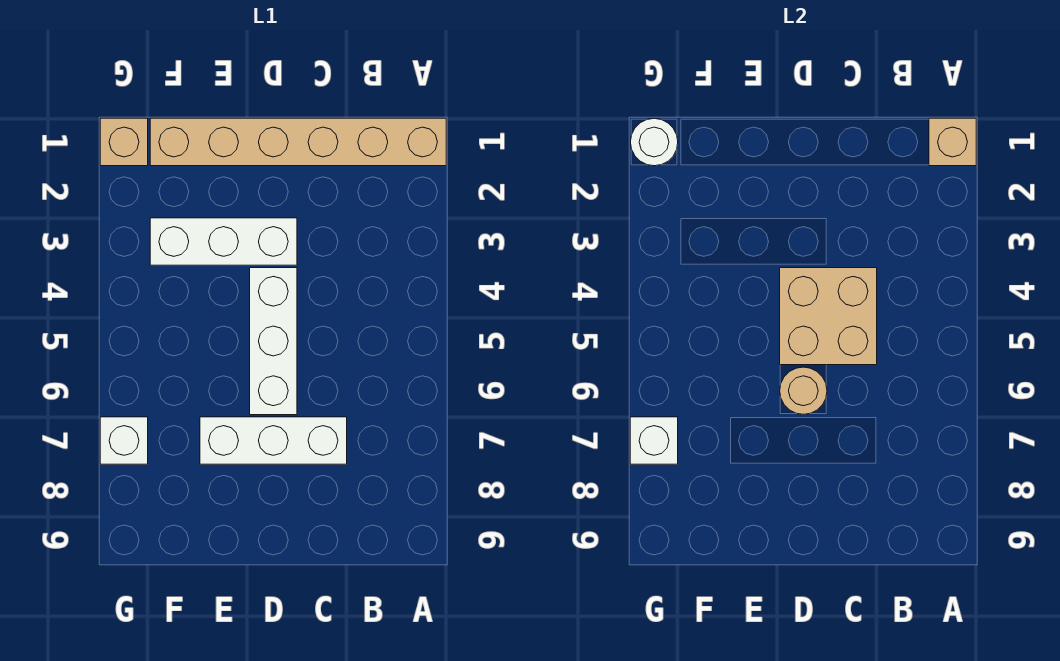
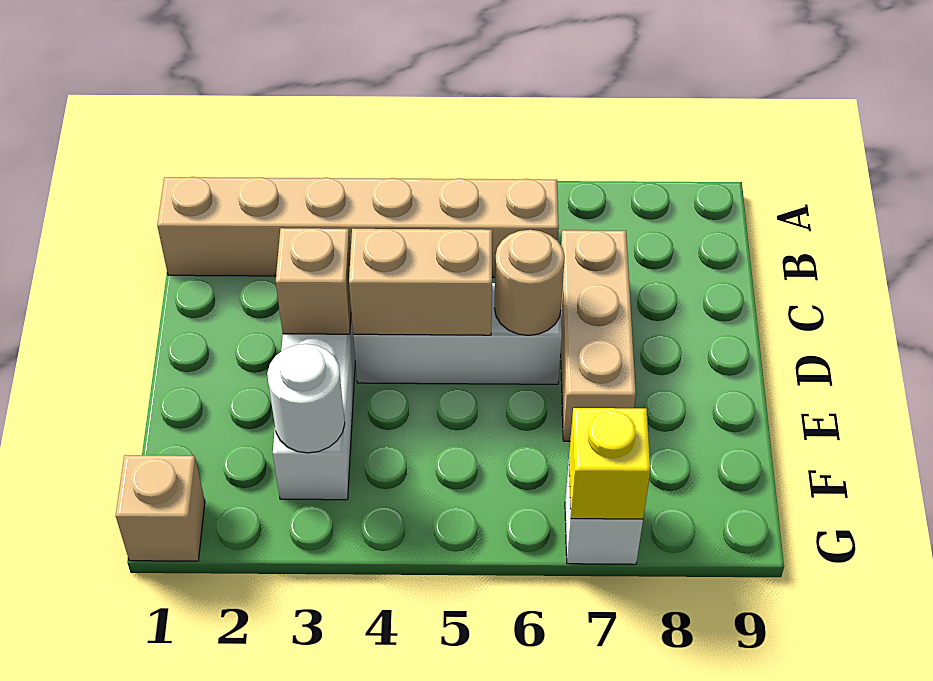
tan brick A1:F1 level 1 -> tan brick B1:B6 level 1
tan brick A1 level 2 -> tan brick D3 level 2
tan brick C4:D5 level 2 -> tan brick D4:D5 level 2
white brick C7:E7 level 1 -> tan brick C7:E7 level 1
white round brick G1 level 2 -> white round brick F3 level 2
white brick G7 level 2 -> yellow brick G7 level 2

